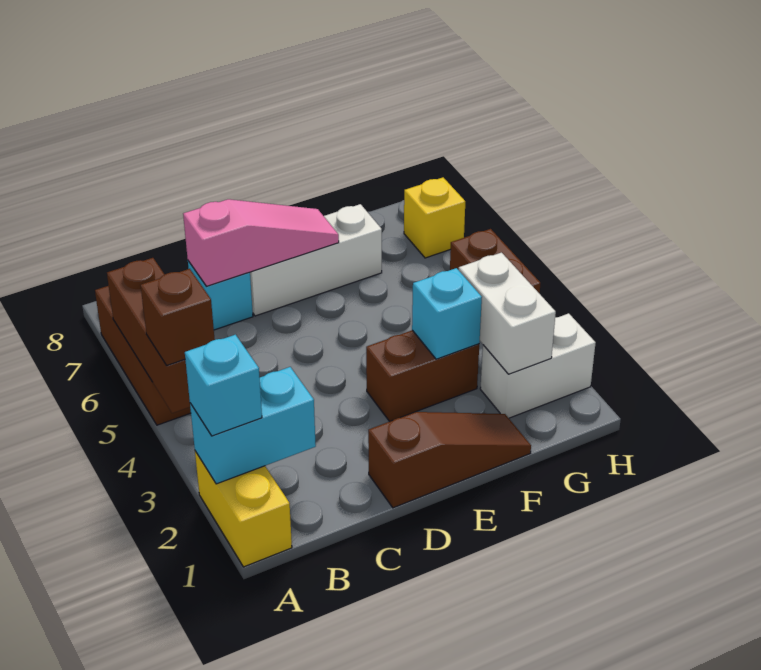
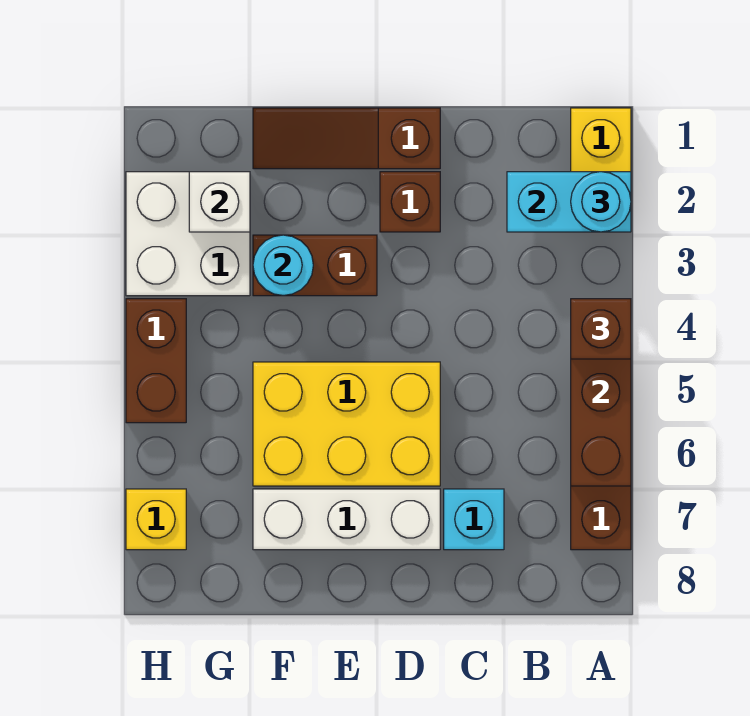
cyan brick A2 level 3 -> cyan round brick A2 level 3
pink slope C7:E7 level 2 top C -> none
none -> brown brick D2 level 1
none -> yellow brick D5:F6 level 1
cyan brick F3 level 2 -> cyan round brick F3 level 2
white brick G2:H2 level 1 -> white brick G2:H3 level 1
white brick G2:G3 level 2 -> white brick G2 level 2

